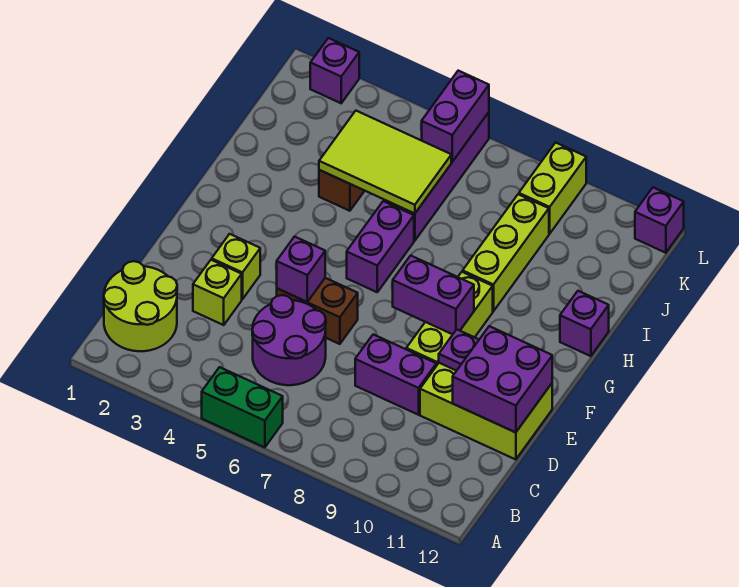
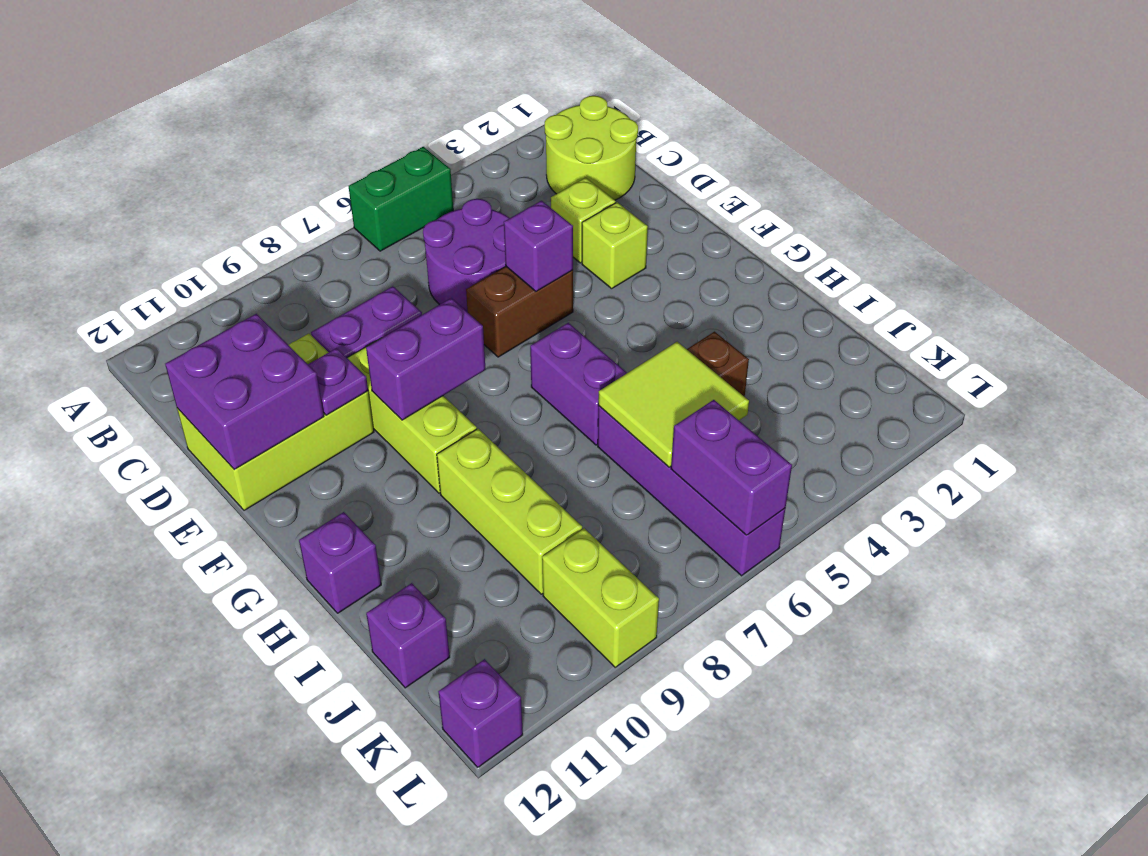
lime tile I4:J6 level 2 -> lime tile I5:J6 level 2
purple brick L2 level 1 -> purple brick J12 level 1

